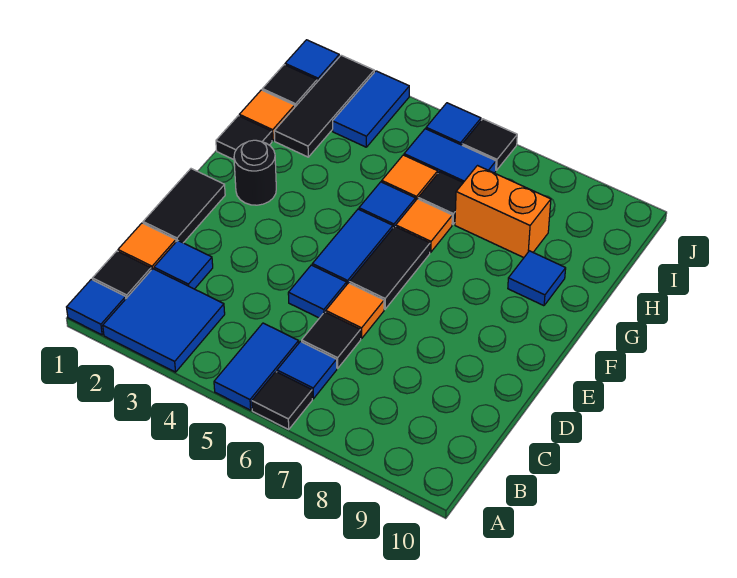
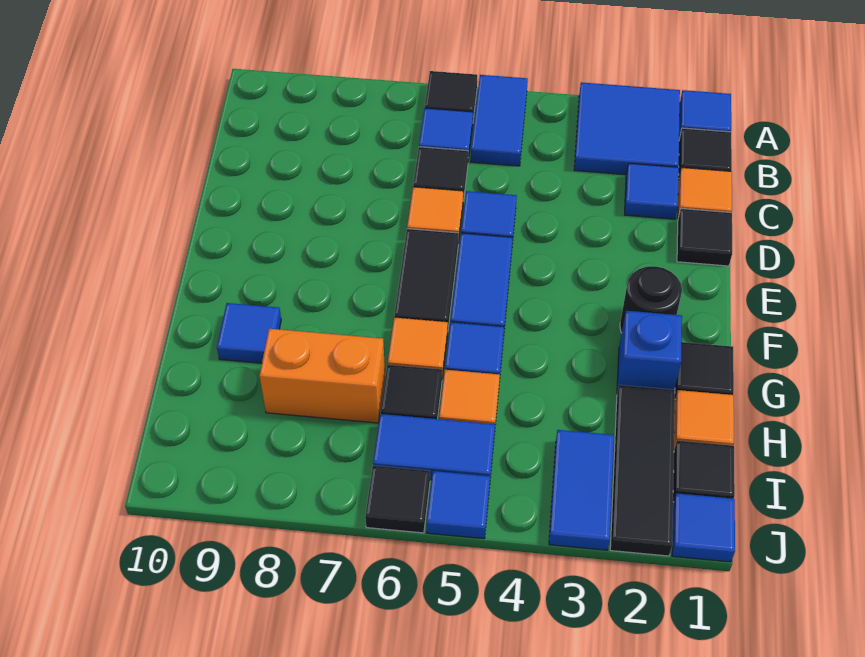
black tile D1:E1 level 1 -> black tile D1 level 1
none -> blue brick G2 level 1

